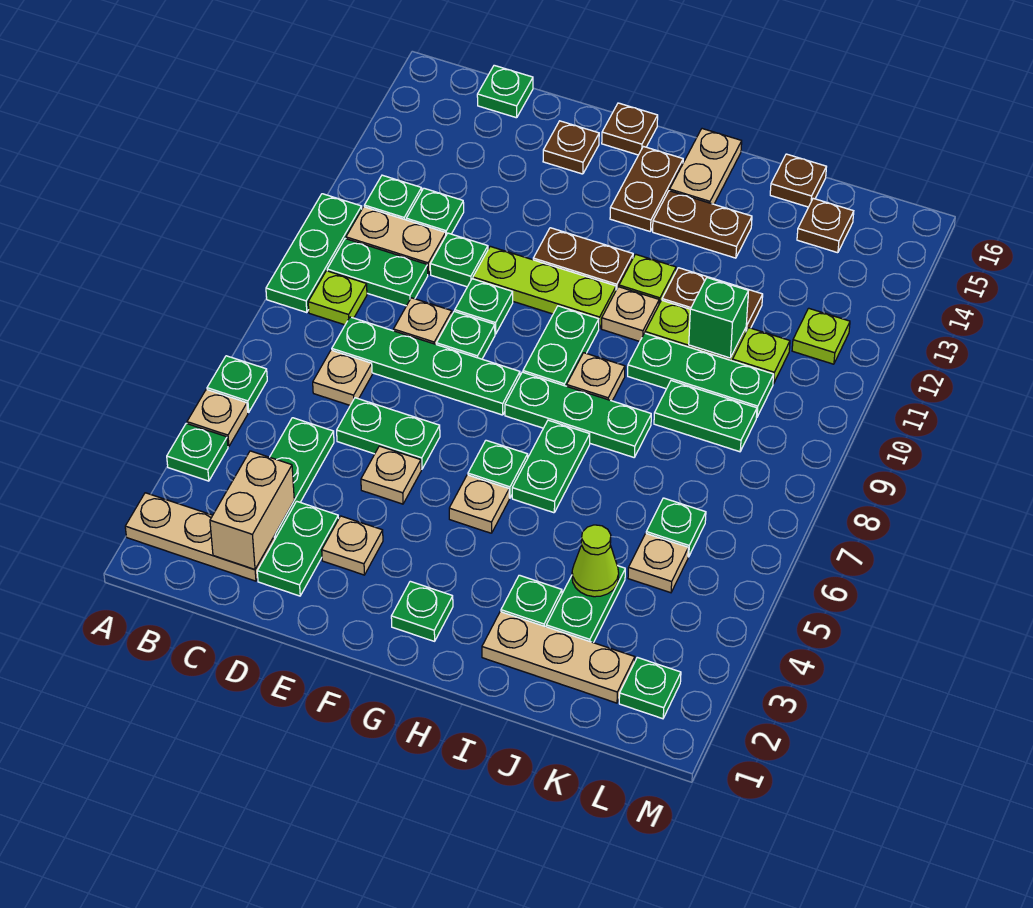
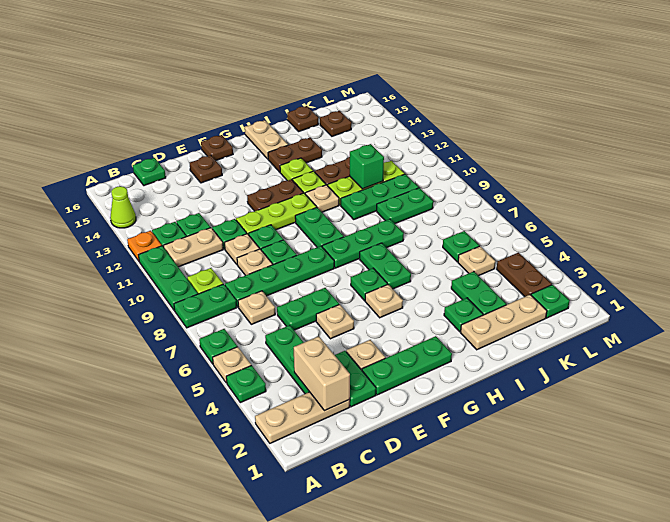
none -> orange plate A12 level 1
green plate B10:C10 level 1 -> green plate A8:B8 level 1
green plate G2 level 1 -> green plate E2:G2 level 1
brown plate G14:G15 level 1 -> brown plate L3:L4 level 1
tan plate H9 level 1 -> tan plate D10 level 1
lime cone J4 level 2 -> lime cone A14 level 1
lime plate L12 level 1 -> lime plate H13 level 1

